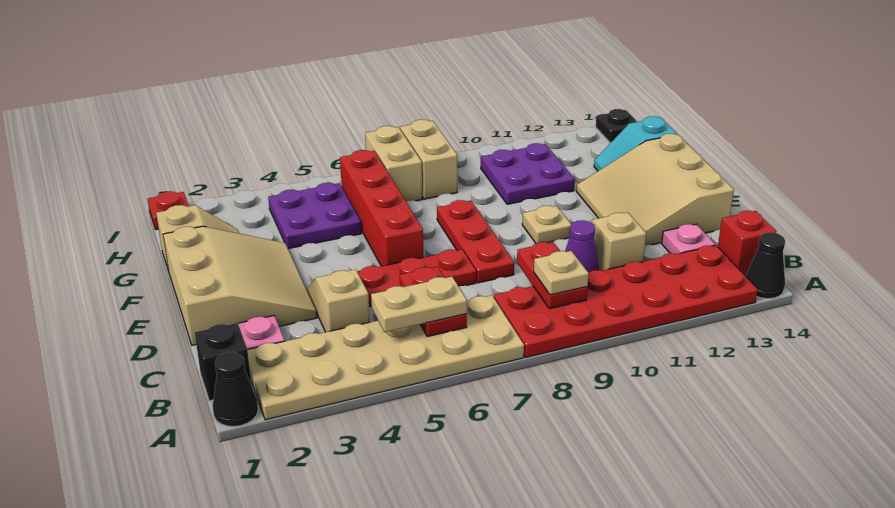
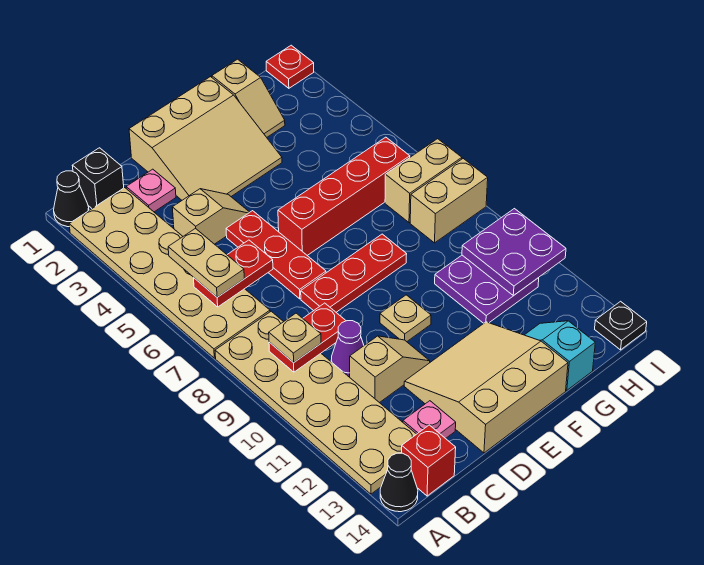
red plate A8:B13 level 1 -> tan plate A8:B13 level 1
purple plate G4:H5 level 1 -> purple plate H10:I11 level 2

